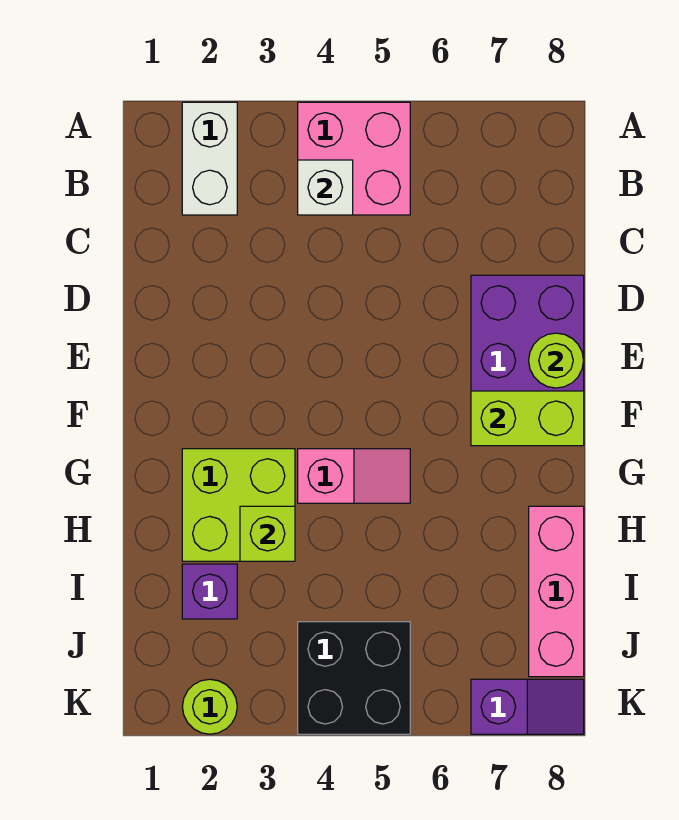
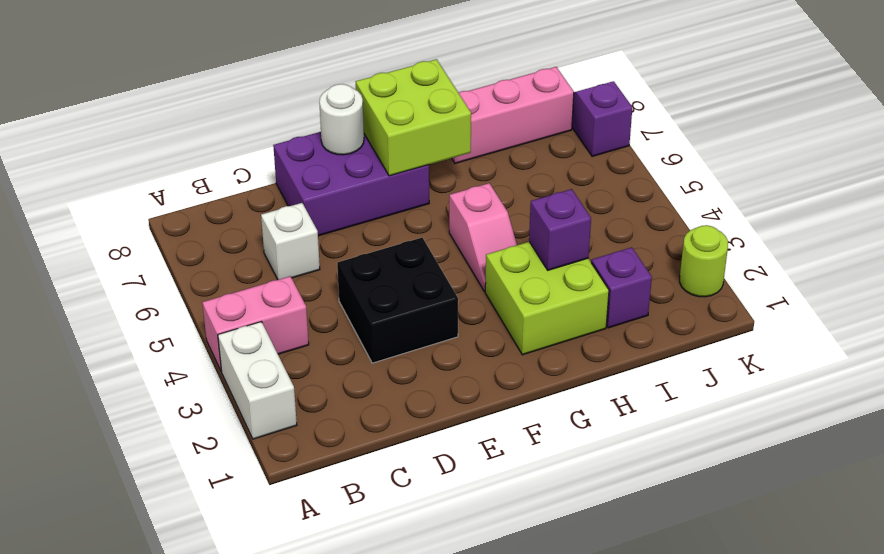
white brick A2:B2 level 1 -> white brick A2:A3 level 1
pink brick A4:B5 level 1 -> pink brick A4:B4 level 1
white brick B4 level 2 -> white brick C6 level 1
lime round brick E8 level 2 -> white round brick E8 level 2
lime brick F7:F8 level 2 -> lime brick F7:G8 level 2
pink slope G4:G5 level 1 top 4 -> pink slope G4:G5 level 1 top 5
lime brick H3 level 2 -> purple brick H3 level 2
black brick J4:K5 level 1 -> black brick D3:E4 level 1

